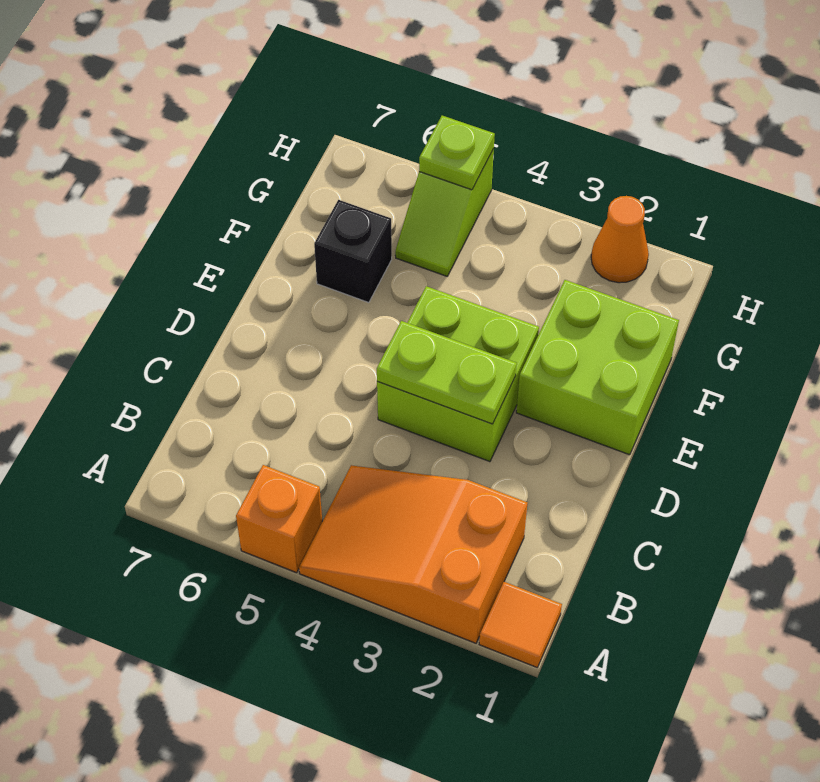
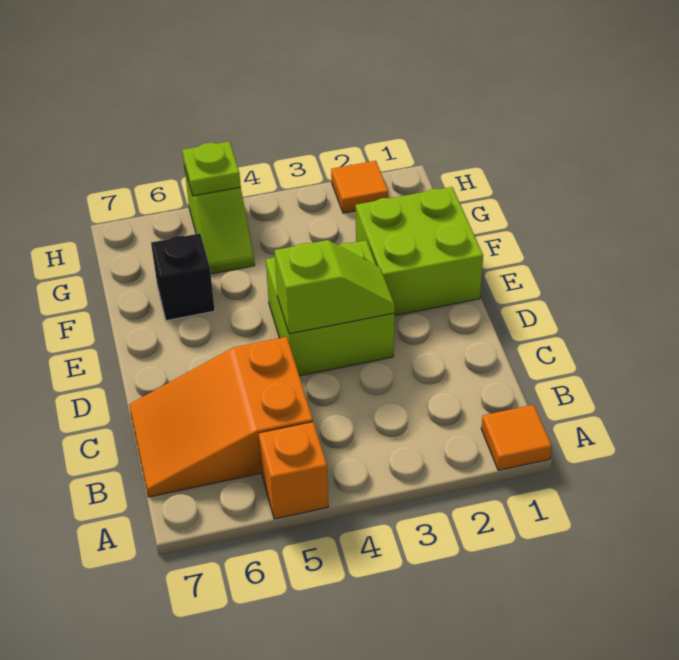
orange slope A2:B4 level 1 top 2 -> orange slope B5:C7 level 1 top 5
lime plate D3:D4 level 2 -> lime slope D3:D4 level 2 top 4
orange cone H2 level 1 -> orange tile H2 level 1

